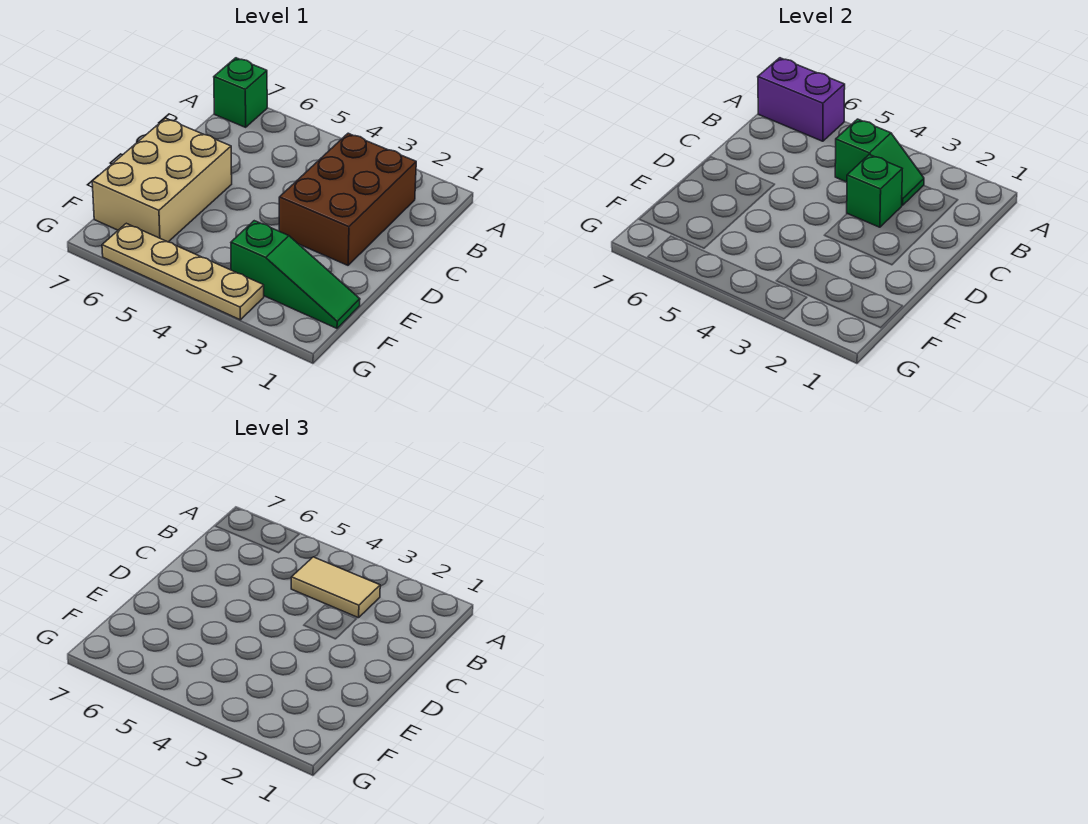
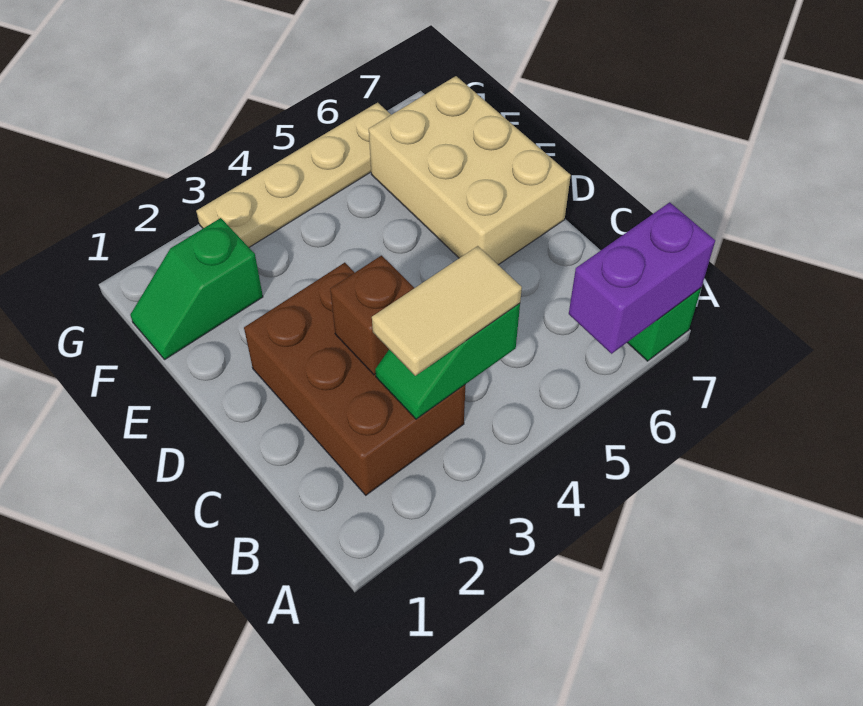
green brick C3 level 2 -> brown brick C3 level 2
green slope F1:F3 level 1 top 3 -> green slope F1:F2 level 1 top 2

